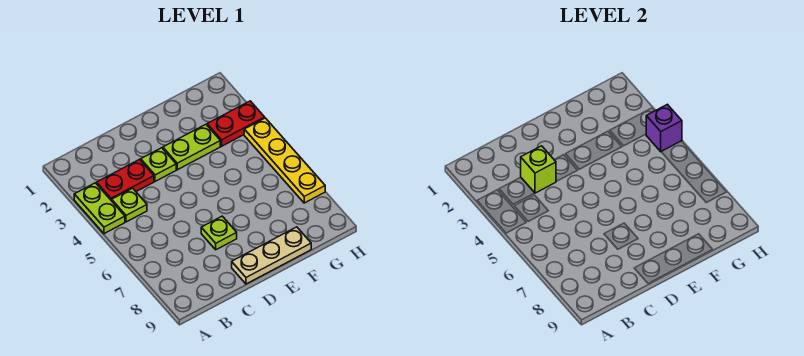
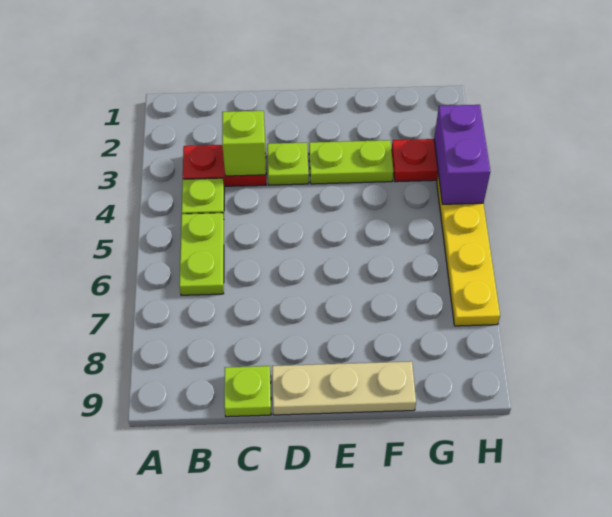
lime plate A3:A4 level 1 -> lime plate B5:B6 level 1
lime plate D7 level 1 -> lime plate C9 level 1
purple brick H4 level 2 -> purple brick H3:H4 level 2

